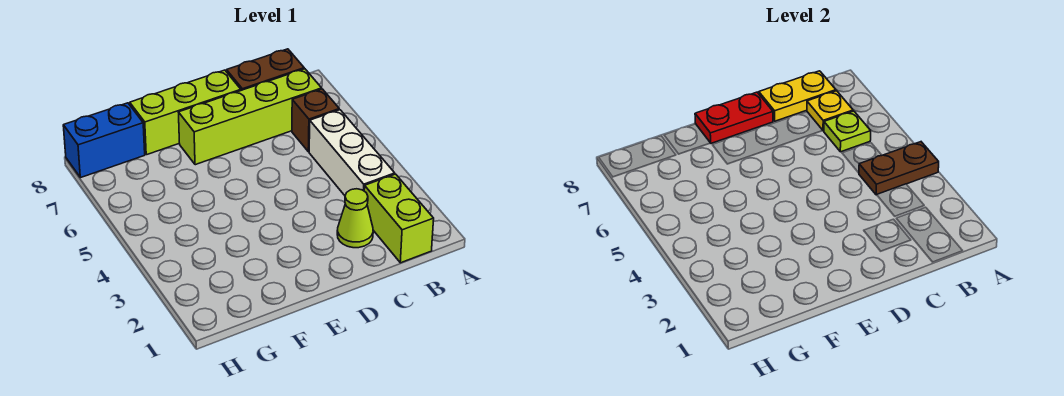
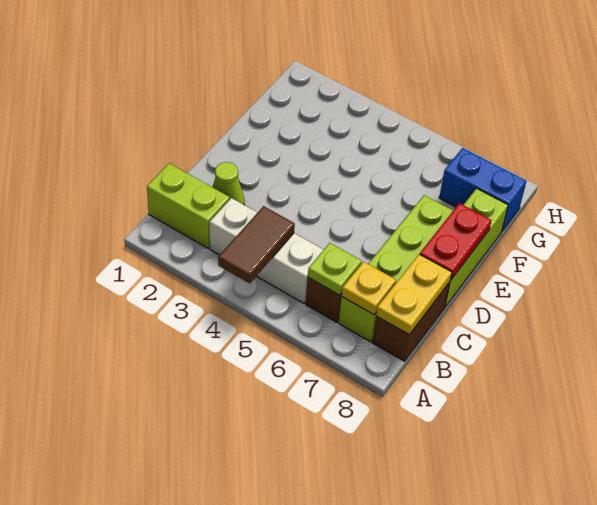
brown plate A4:B4 level 2 -> brown tile A4:B4 level 2
blue brick G8:H8 level 1 -> blue brick G7:G8 level 1

